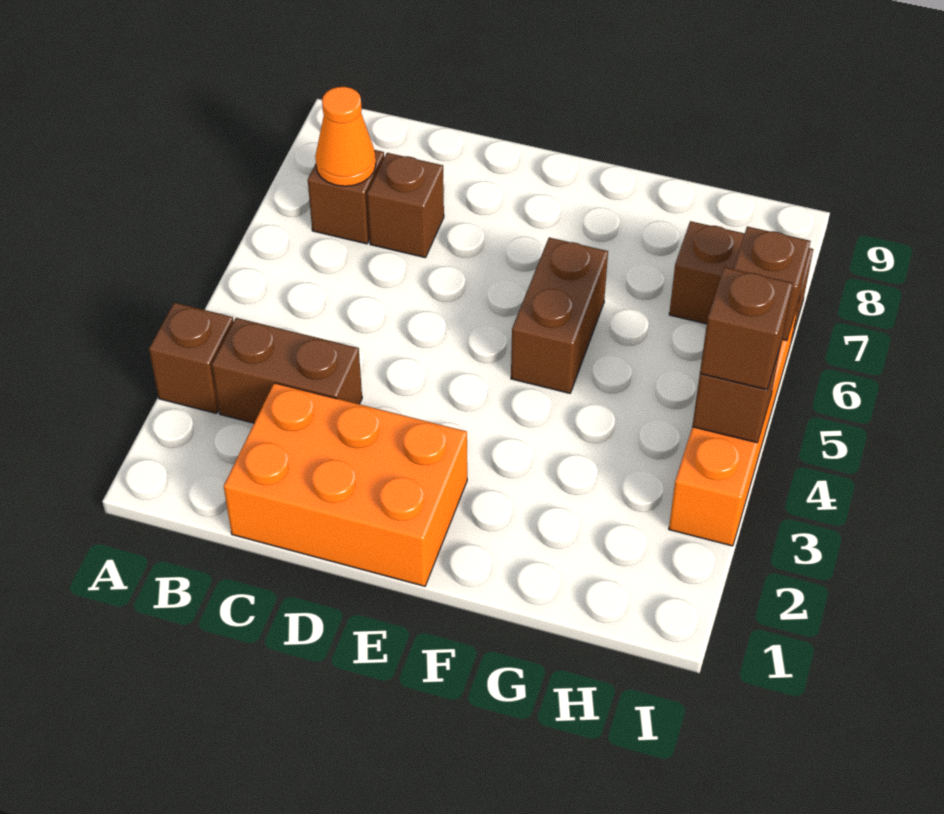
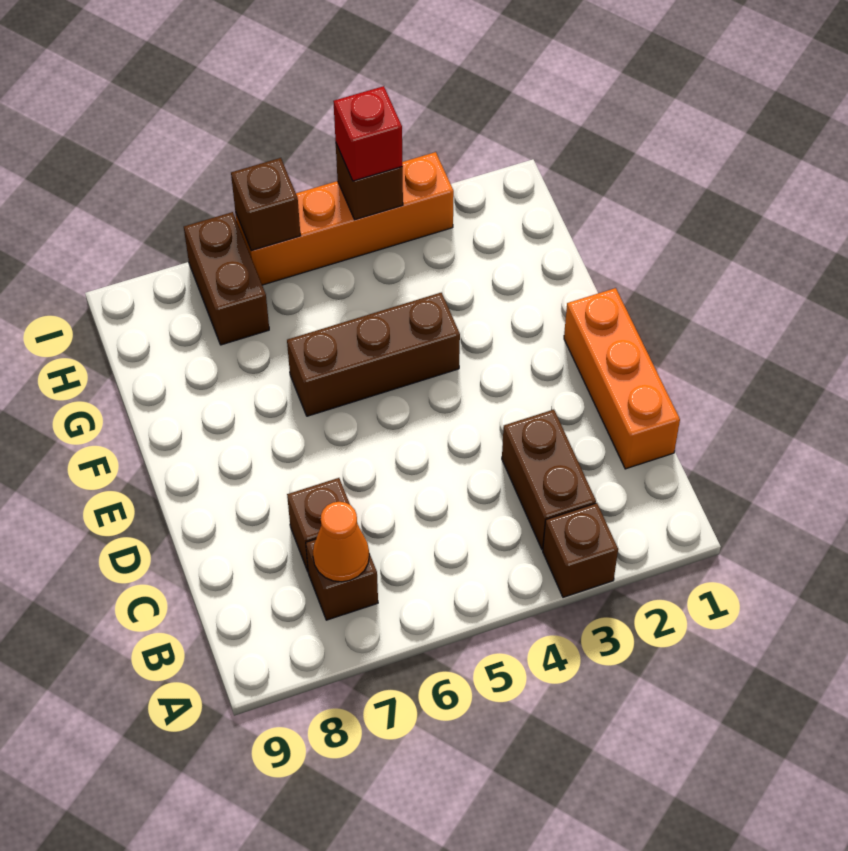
orange brick C1:E2 level 1 -> orange brick C1:E1 level 1
brown brick F5:F6 level 1 -> brown brick F4:F6 level 1
brown brick I4 level 3 -> red brick I4 level 3

